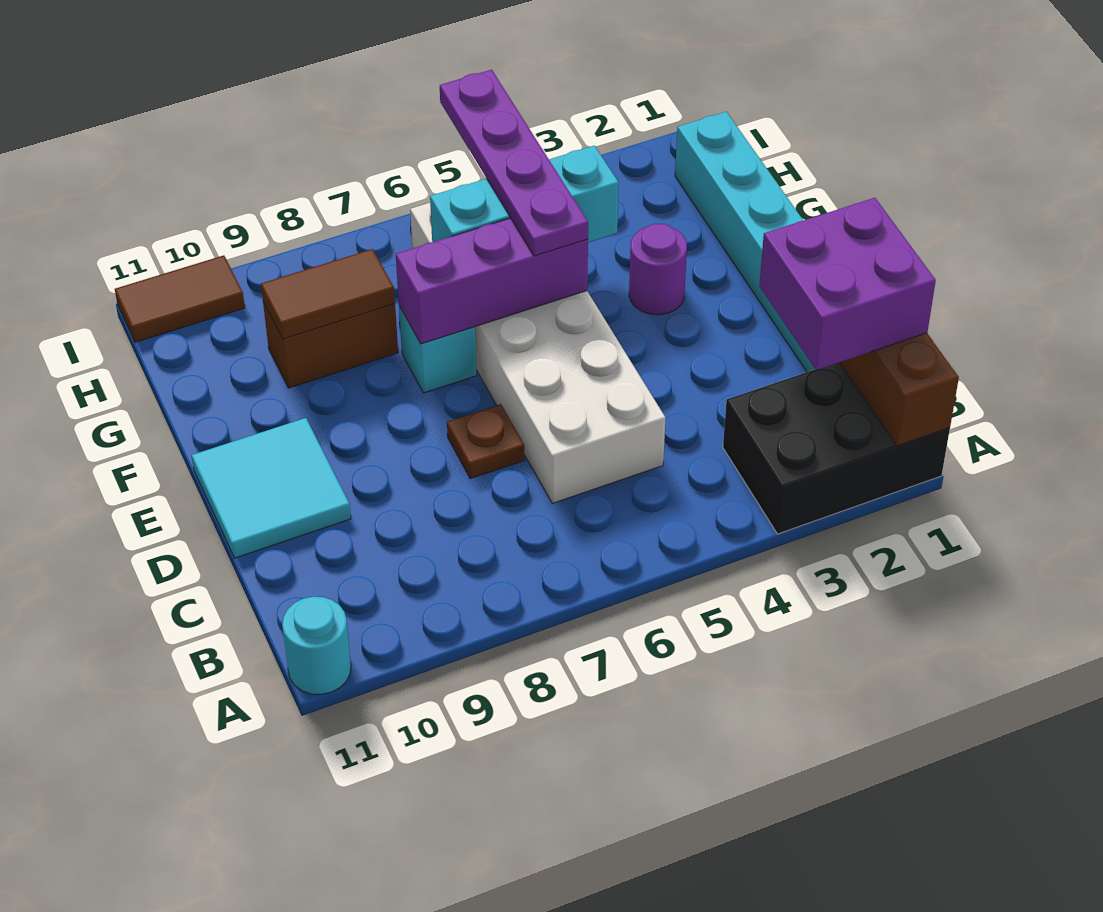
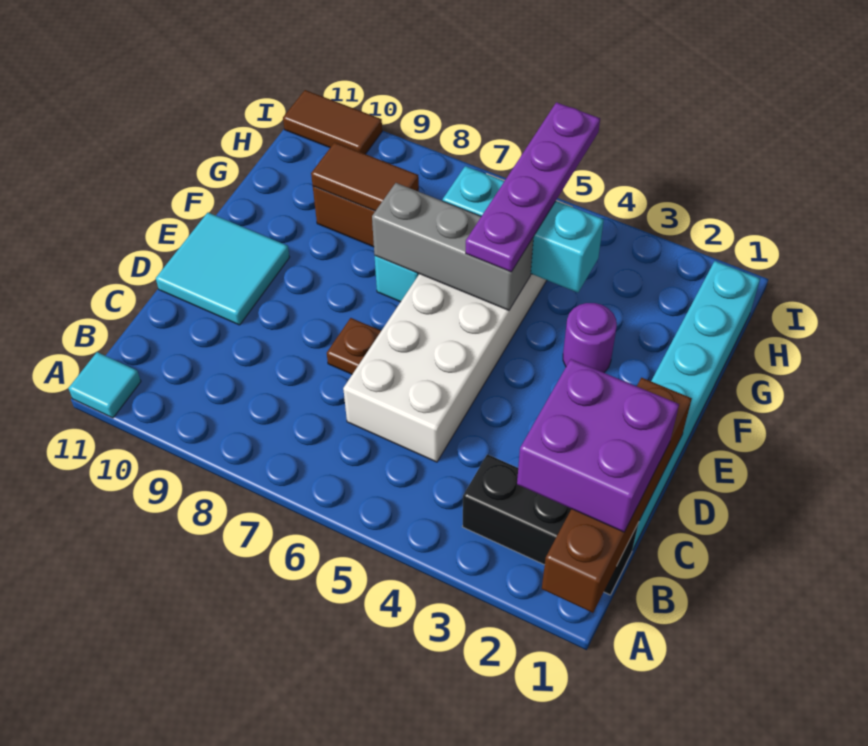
black brick A1:B3 level 1 -> black brick B1:B3 level 1
cyan round brick A11 level 1 -> cyan tile A11 level 1
purple brick F5:F7 level 2 -> grey brick F5:F7 level 2

